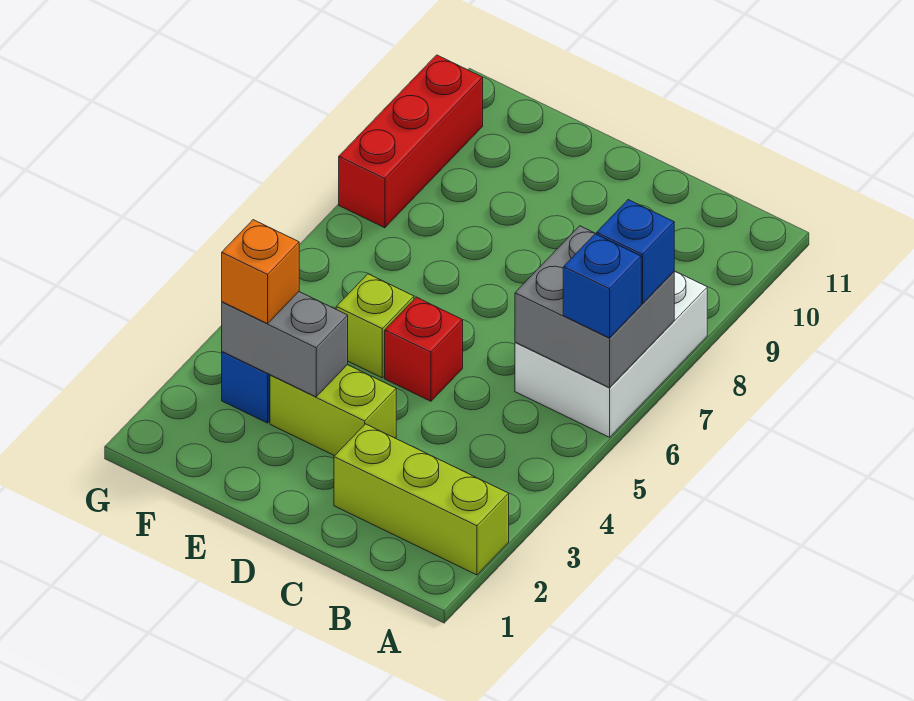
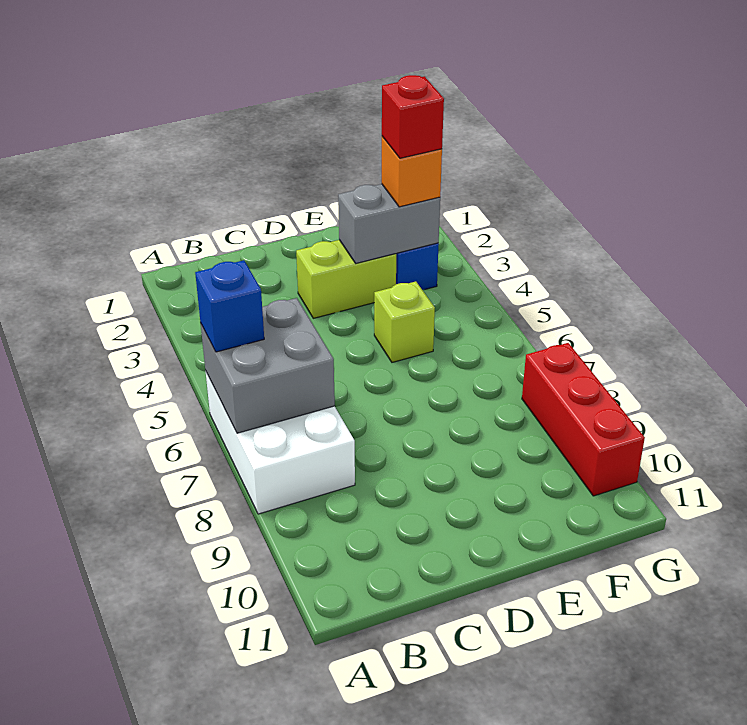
lime brick A2:C2 level 1 -> none
blue brick A7 level 3 -> none
red brick D5 level 1 -> red brick F3 level 4

